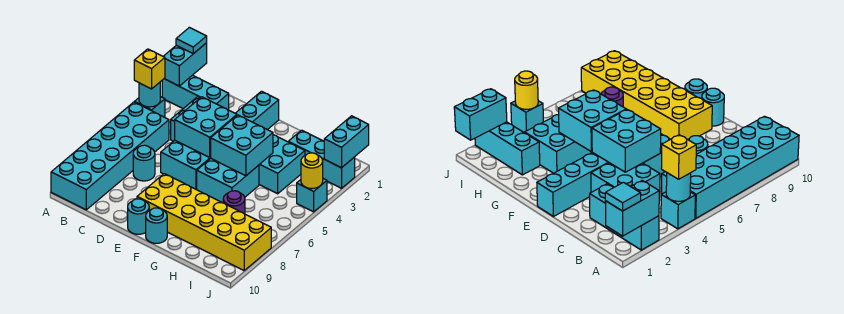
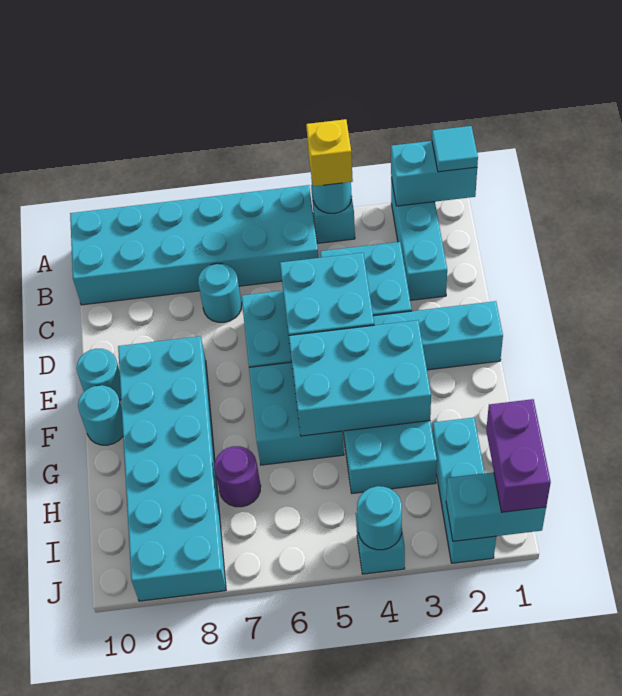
yellow brick E8:J9 level 1 -> cyan brick E8:J9 level 1
cyan brick F4:G5 level 2 -> cyan brick F3:G5 level 2
none -> purple brick I1:J1 level 3
yellow round brick J4 level 2 -> cyan round brick J4 level 2

